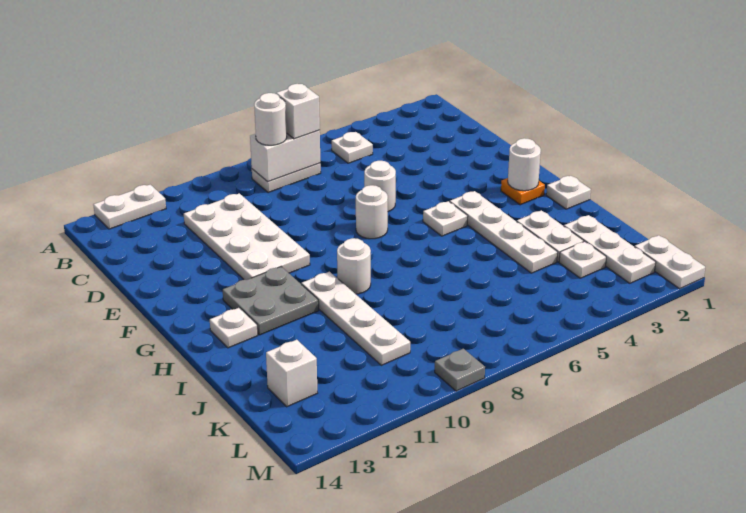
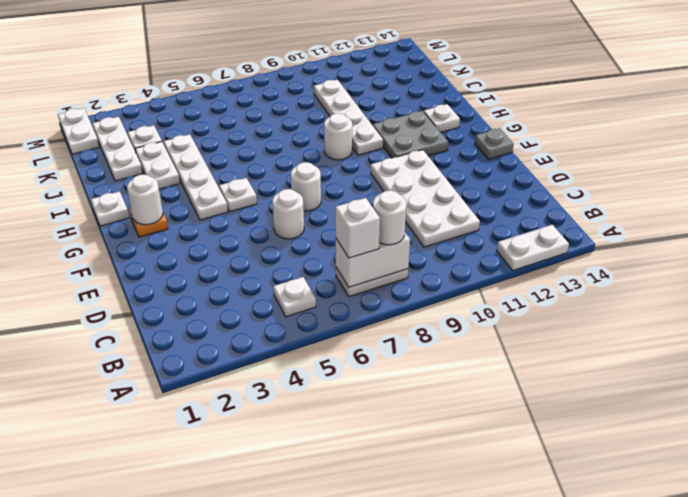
white brick K13 level 1 -> none
grey plate M9 level 1 -> grey plate F14 level 1

